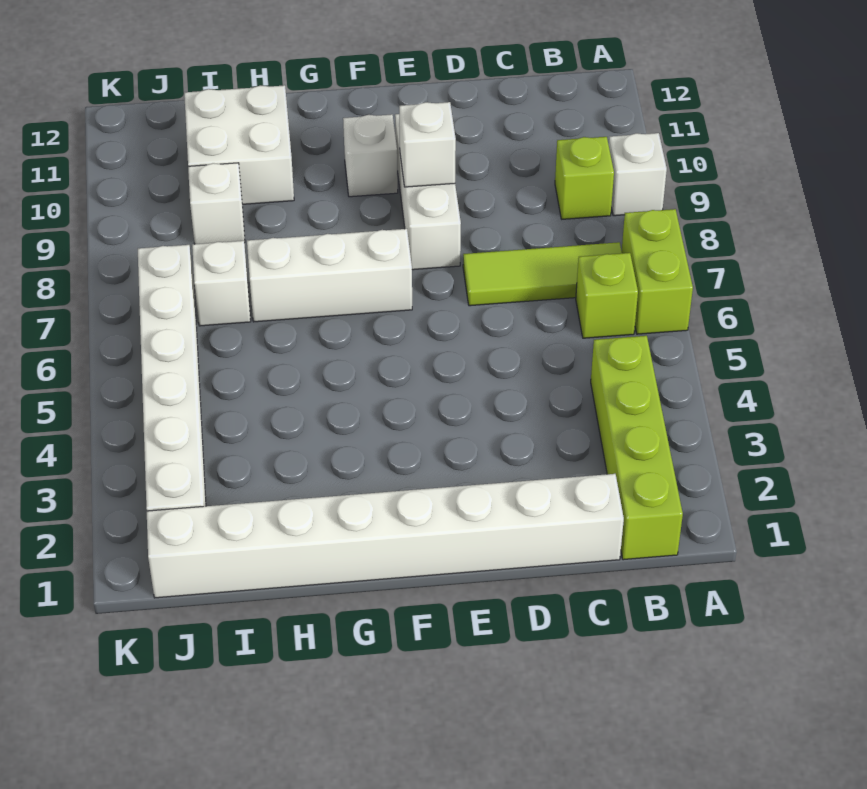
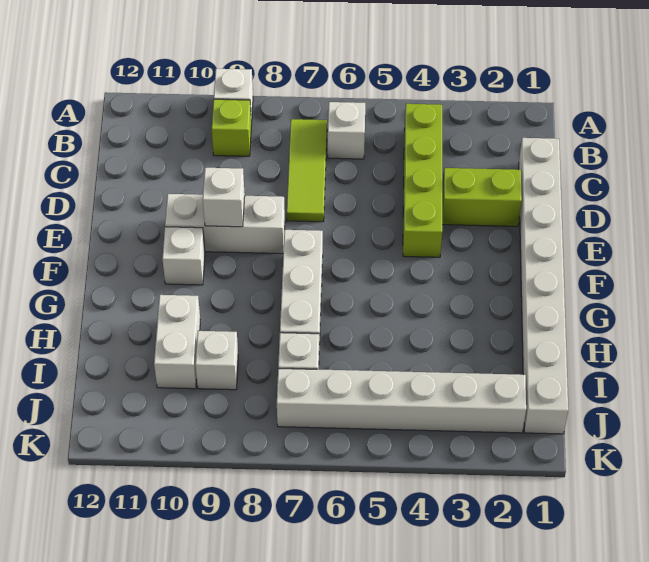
lime brick A6:A7 level 1 -> lime brick D2:D3 level 1
lime brick B1:B4 level 1 -> lime brick B4:E4 level 1
lime brick B6 level 1 -> white brick B6 level 1
white brick H10:I11 level 1 -> white brick H10:I10 level 1

